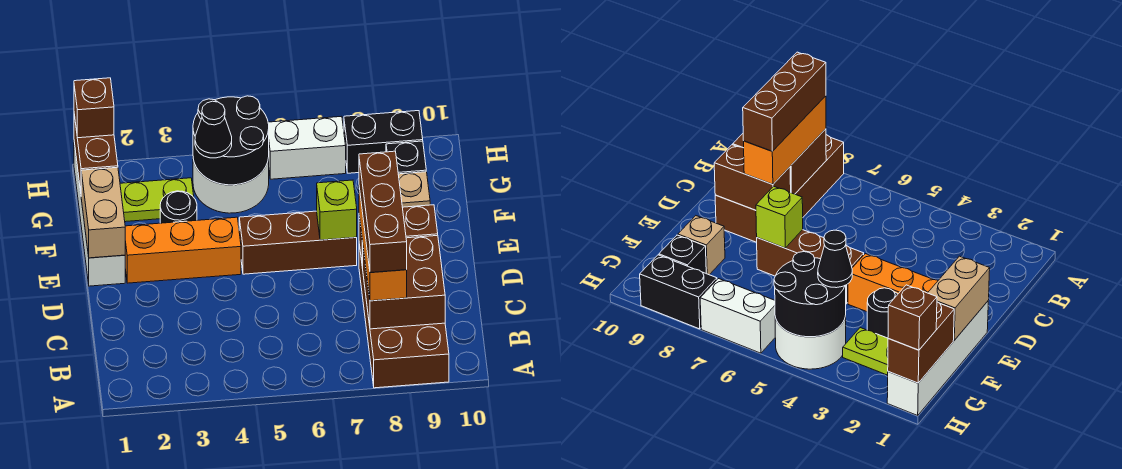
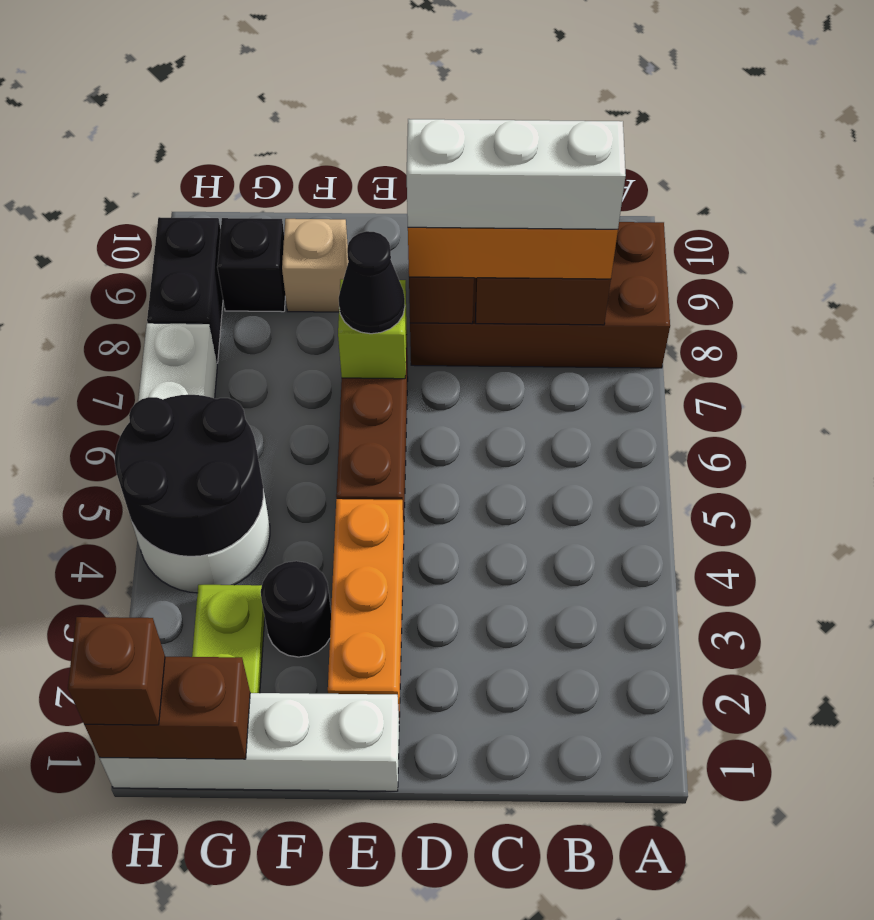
brown brick B8:D8 level 4 -> white brick B8:D8 level 4
tan brick E1:F1 level 2 -> none
black cone G4 level 3 -> black cone E7 level 3

